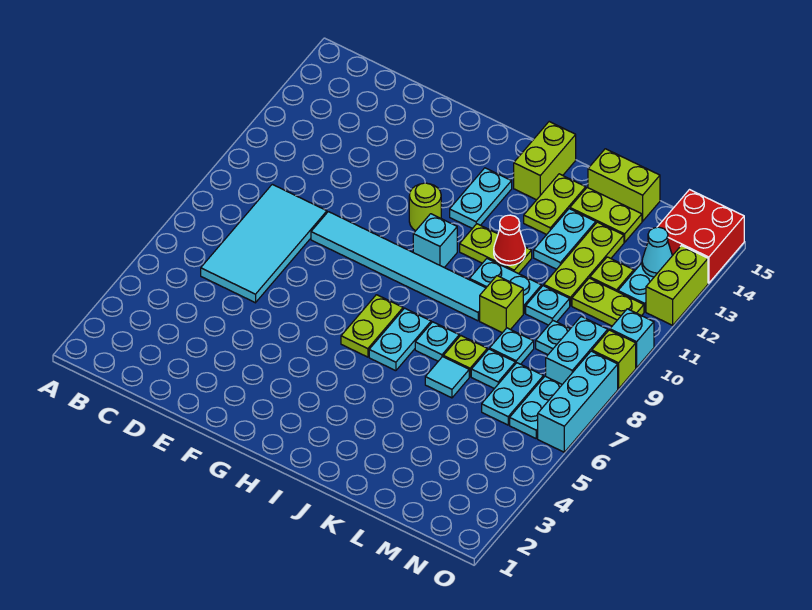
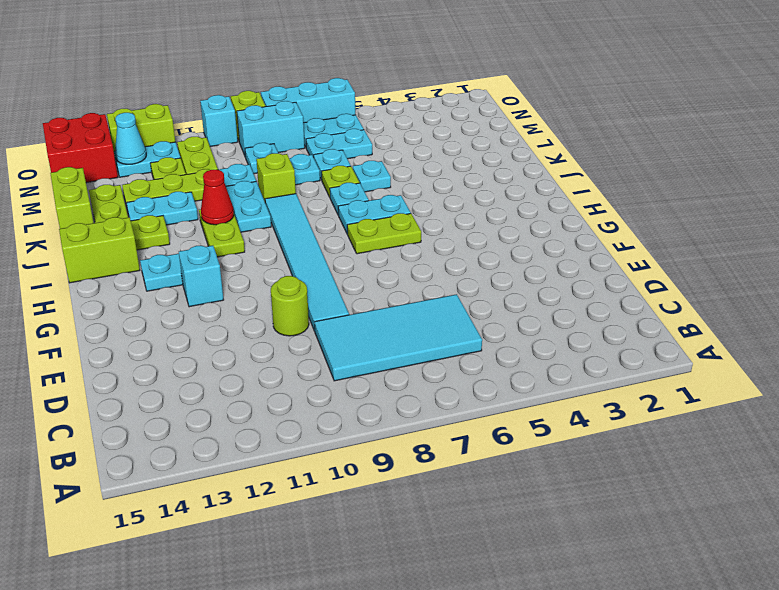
lime round brick G11 level 1 -> lime round brick E10 level 1
cyan brick H10 level 1 -> cyan brick G12 level 1
cyan tile K6 level 1 -> cyan plate K6 level 1

